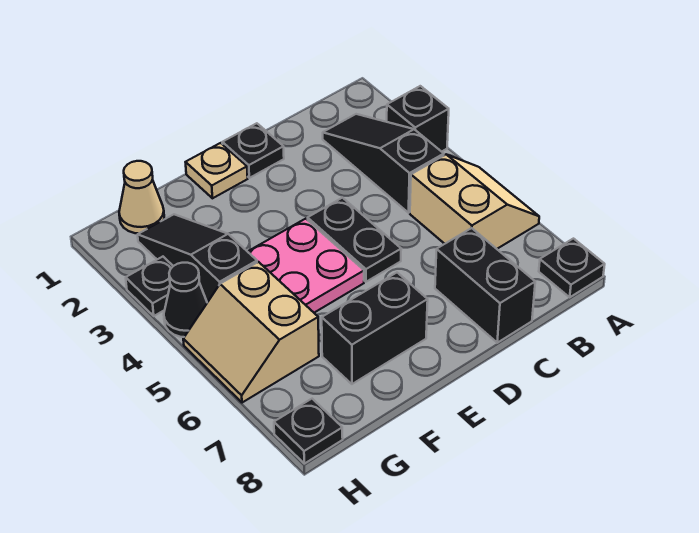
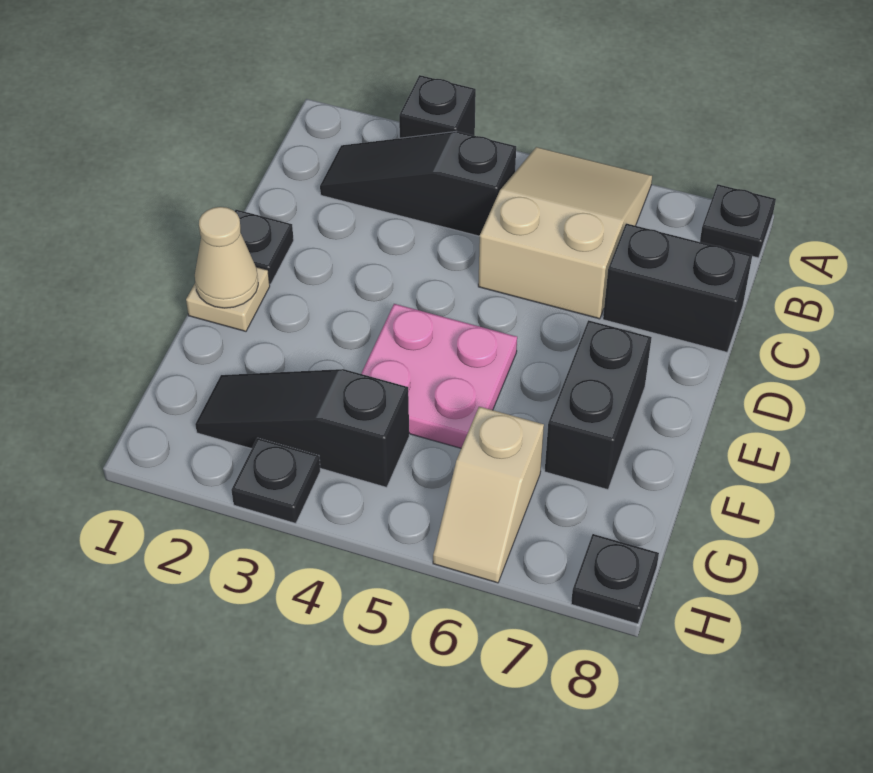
tan slope A5:B6 level 1 top B -> tan slope A5:C6 level 1 top C
black plate D4:D5 level 1 -> none
tan cone G1 level 1 -> tan cone E1 level 2
tan slope G5:H6 level 1 top G -> tan slope G6:H6 level 1 top G
black cone H4 level 1 -> none

